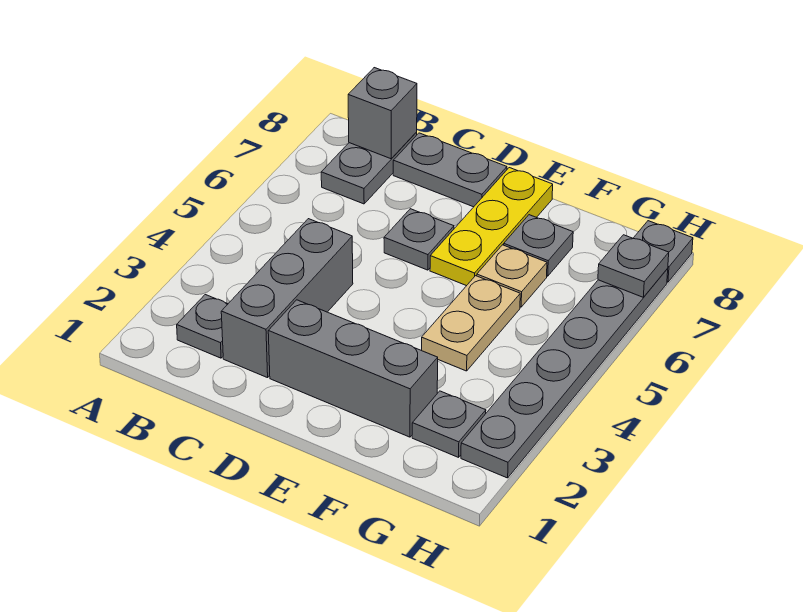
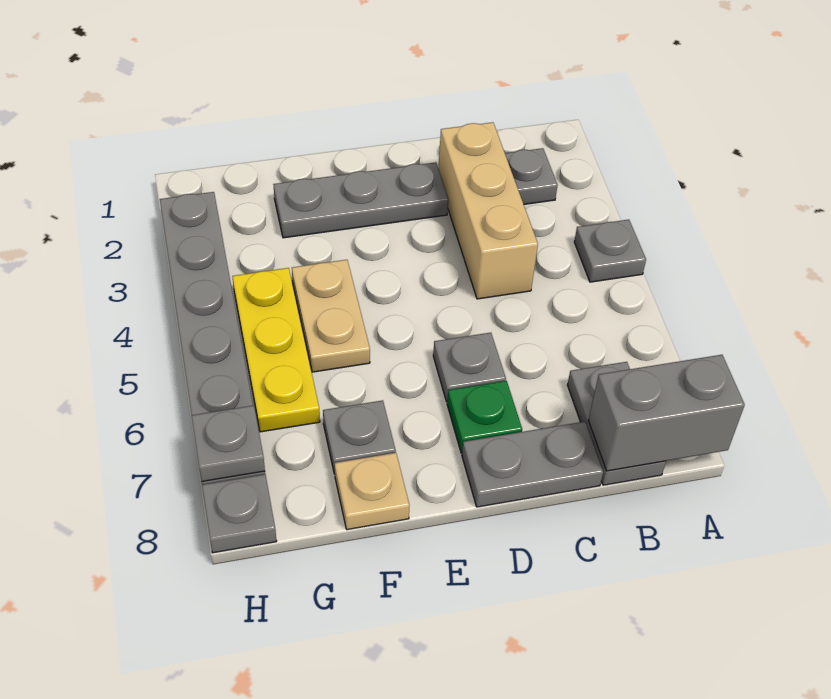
grey brick B8 level 2 -> grey brick A8:B8 level 2
grey brick C2:C4 level 1 -> tan brick C2:C4 level 1
grey brick D2:F2 level 1 -> grey plate D2:F2 level 1
none -> green plate D7 level 1
yellow plate E6:E8 level 1 -> yellow plate G4:G6 level 1
tan plate F6 level 1 -> tan plate F8 level 1
grey plate G2 level 1 -> grey plate A4 level 1

